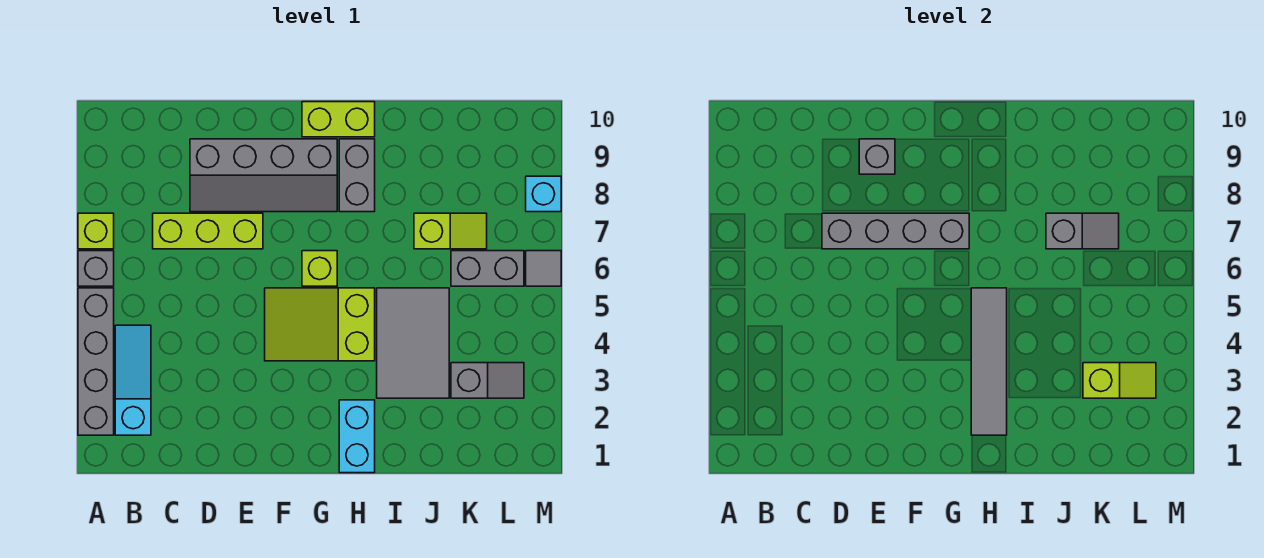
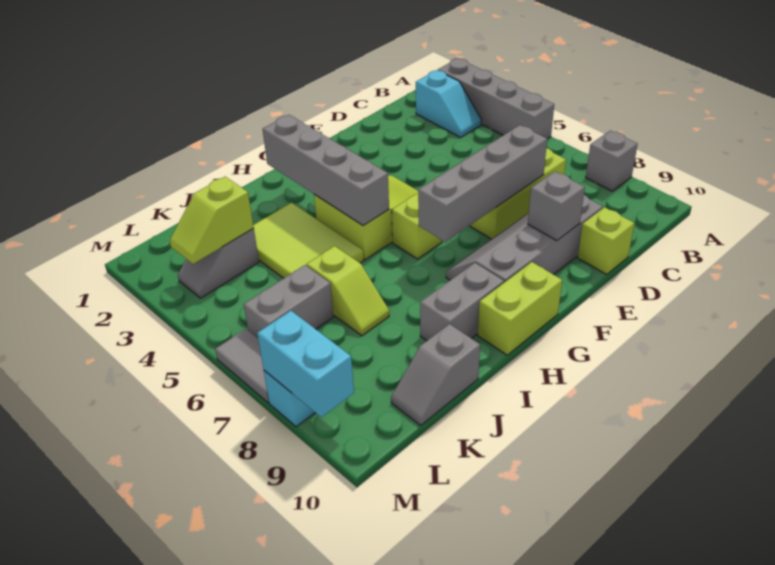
grey brick A6 level 1 -> grey brick A8 level 1
lime brick A7 level 1 -> lime brick D10 level 1
cyan slope B2:B4 level 1 top 2 -> cyan slope B2:B3 level 1 top 2
cyan brick H1:H2 level 1 -> cyan brick M8:M9 level 2
grey tile H2:H5 level 2 -> grey brick H2:H5 level 2
grey brick H8:H9 level 1 -> grey brick H9:I9 level 1
grey tile I3:J5 level 1 -> lime tile I3:J5 level 1
lime slope J7:K7 level 1 top J -> lime slope J6:J7 level 1 top 6
grey slope J7:K7 level 2 top J -> grey slope J10:K10 level 1 top J
grey tile M6 level 1 -> grey tile M6:M7 level 1

